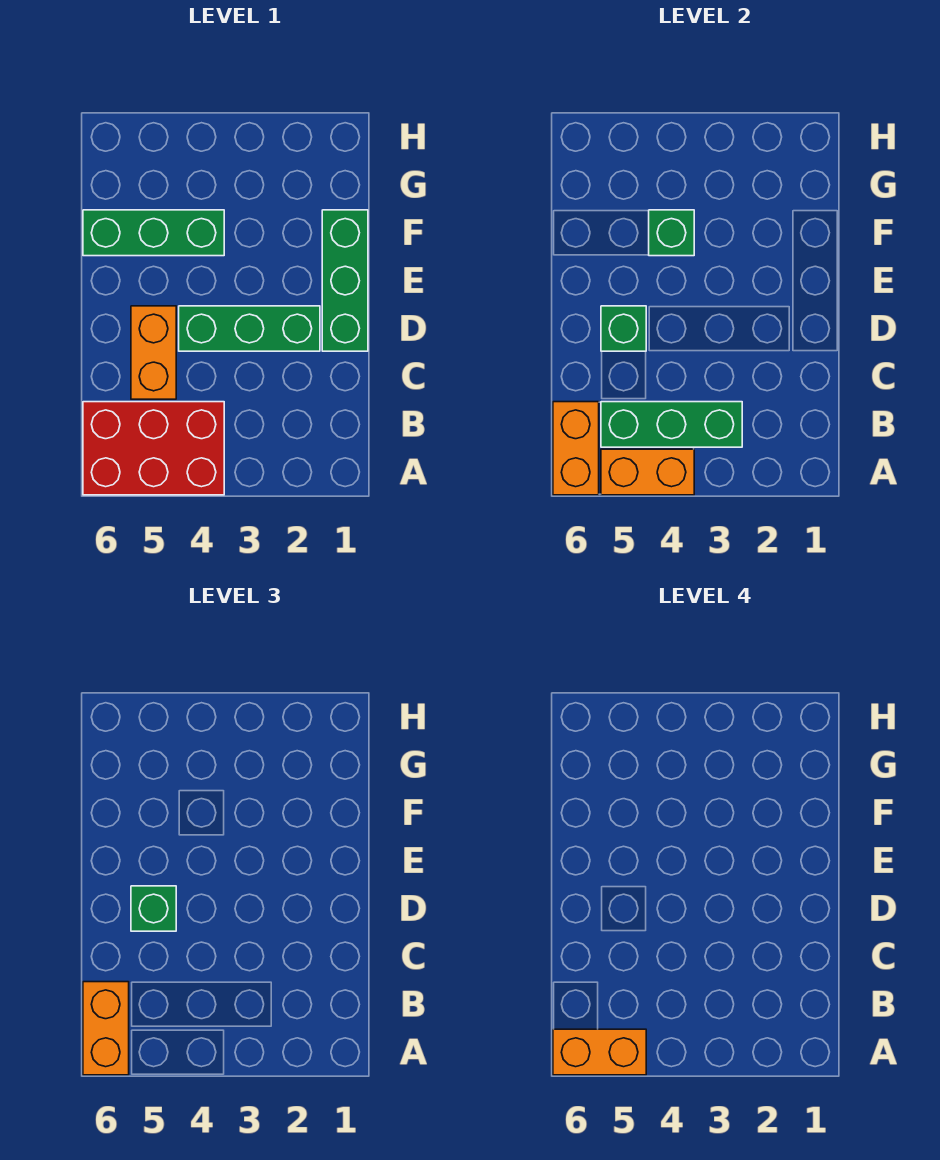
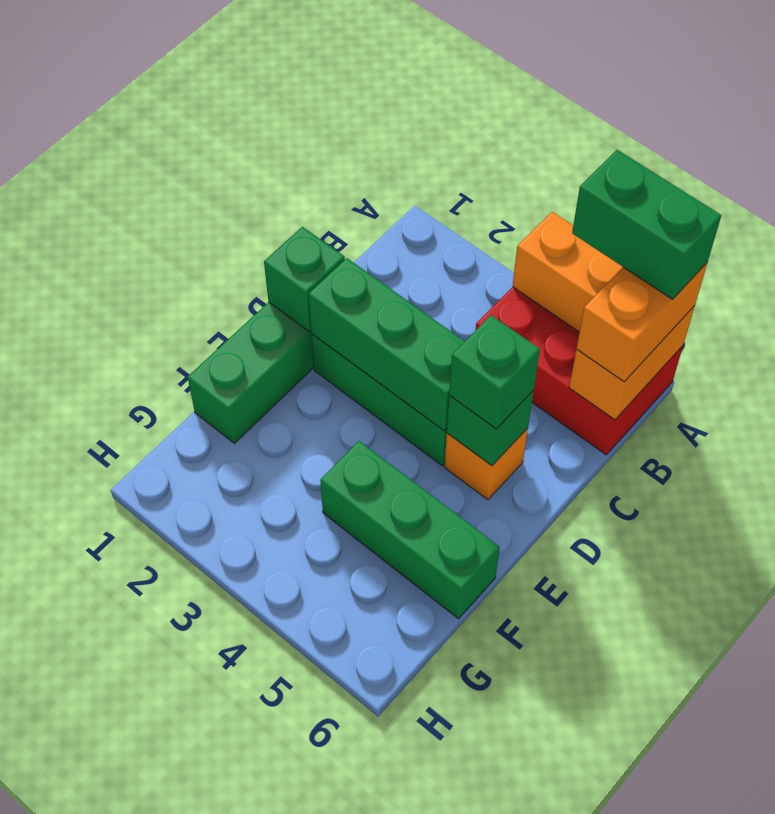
orange brick A5:A6 level 4 -> green brick A5:A6 level 4
green brick B3:B5 level 2 -> green brick D2:D4 level 2
orange brick C5:D5 level 1 -> orange brick D5 level 1
green brick F4 level 2 -> green brick D1 level 2

